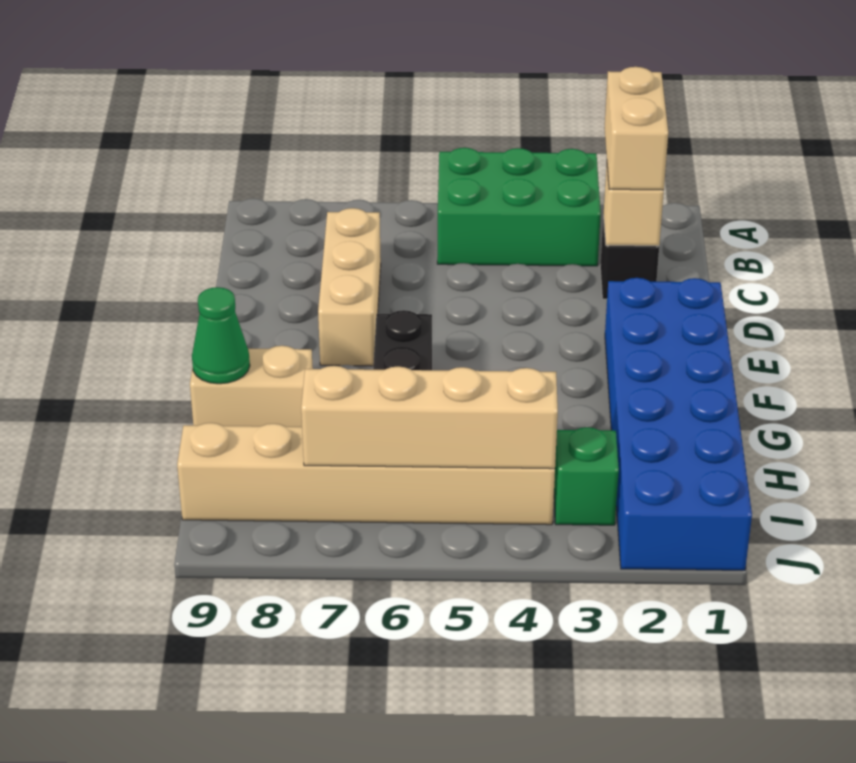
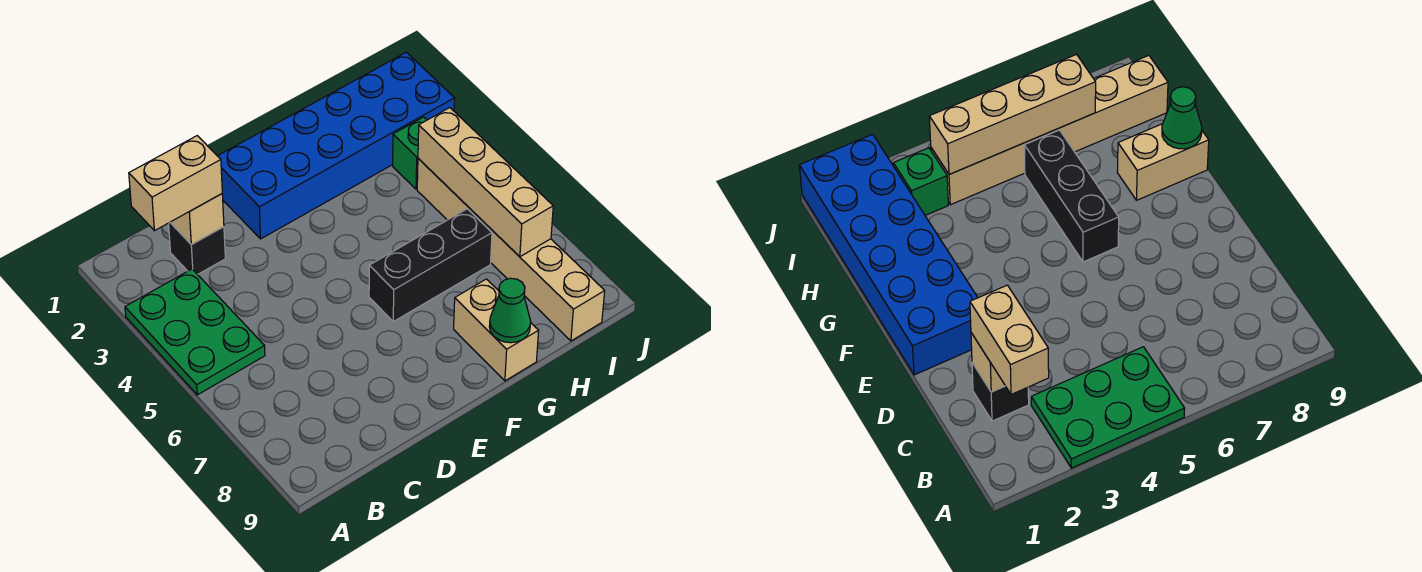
green brick A3:B5 level 1 -> green plate A3:B5 level 1
tan brick C7:E7 level 1 -> none

